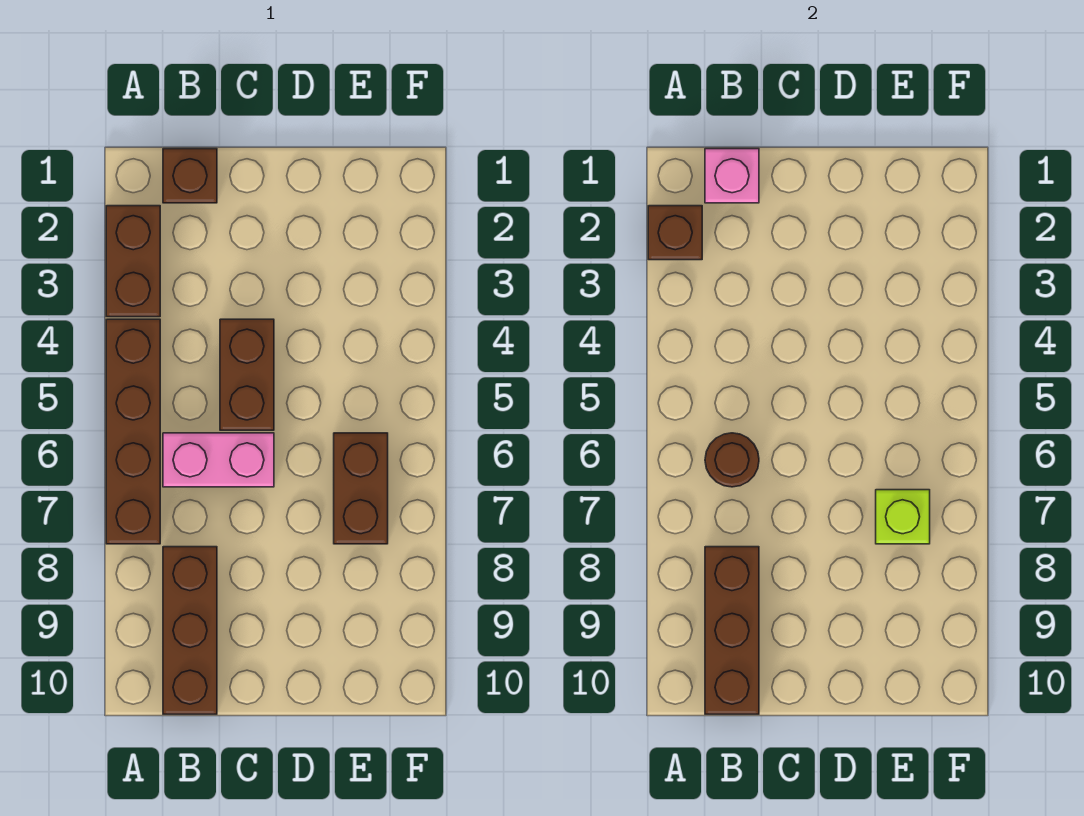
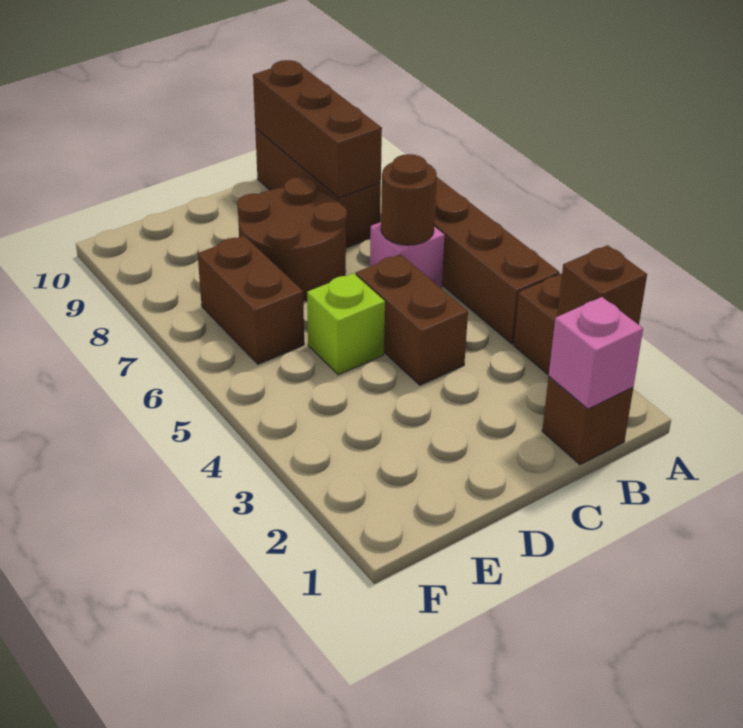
pink brick B6:C6 level 1 -> pink brick B6 level 1
none -> brown round brick C7:D8 level 1
lime brick E7 level 2 -> lime brick D5 level 1

